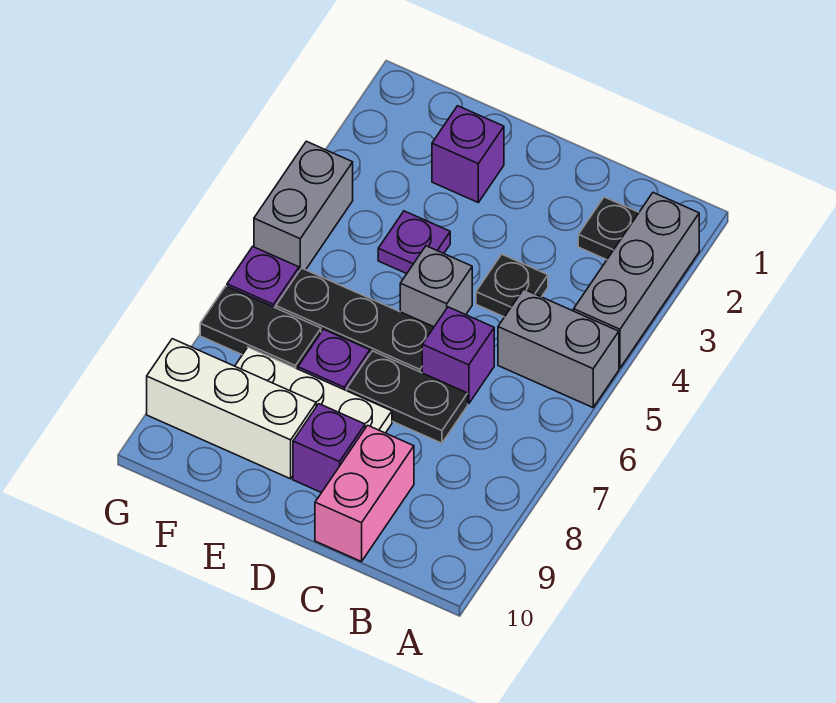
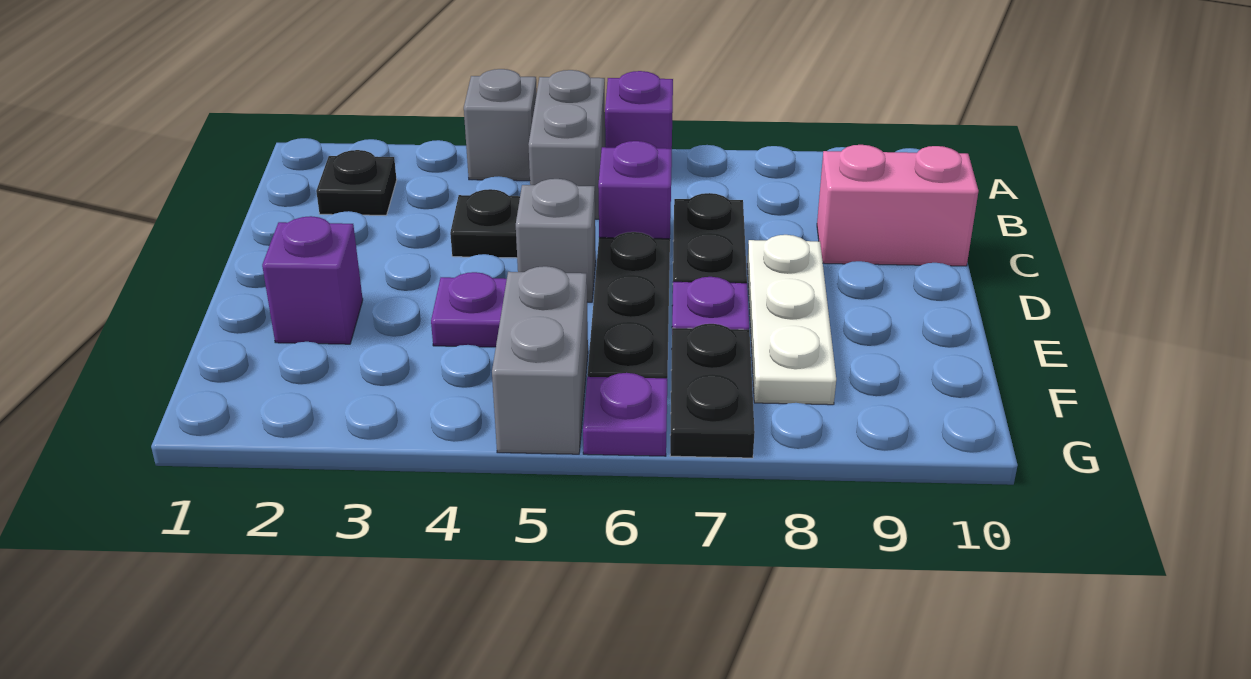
grey brick A2:A4 level 1 -> grey brick A4 level 1
purple brick D9 level 1 -> purple brick A6 level 1
white brick E9:G9 level 1 -> none
grey brick G4:G5 level 1 -> grey brick F5:G5 level 1

